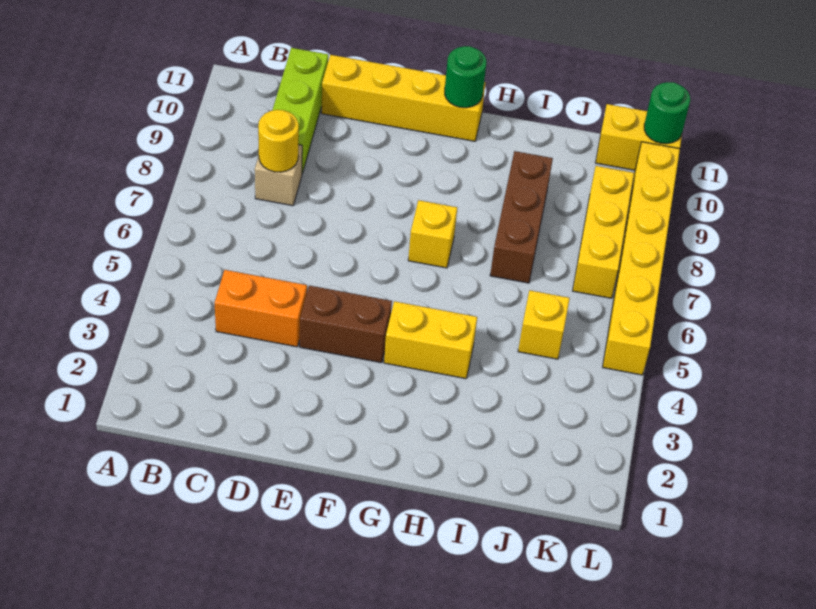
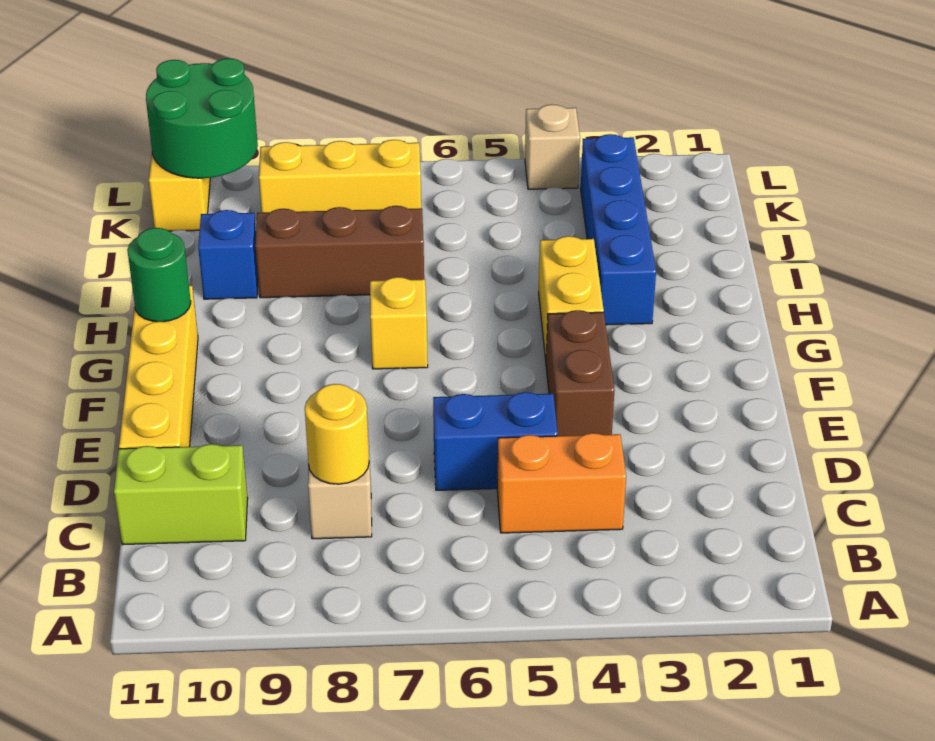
orange brick C4:D4 level 1 -> orange brick C4:C5 level 1
lime brick C9:C11 level 1 -> lime brick C10:C11 level 1
none -> blue brick D5:D6 level 1
none -> blue brick H3:K3 level 1
none -> blue brick I10 level 1
yellow brick J5 level 1 -> none
none -> tan brick L4 level 1
yellow brick L5:L10 level 1 -> none
green round brick L11 level 2 -> green round brick K10:L11 level 2

